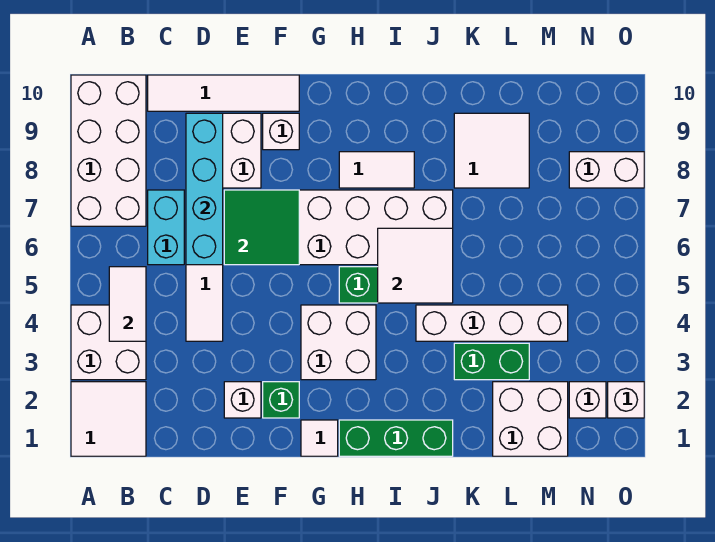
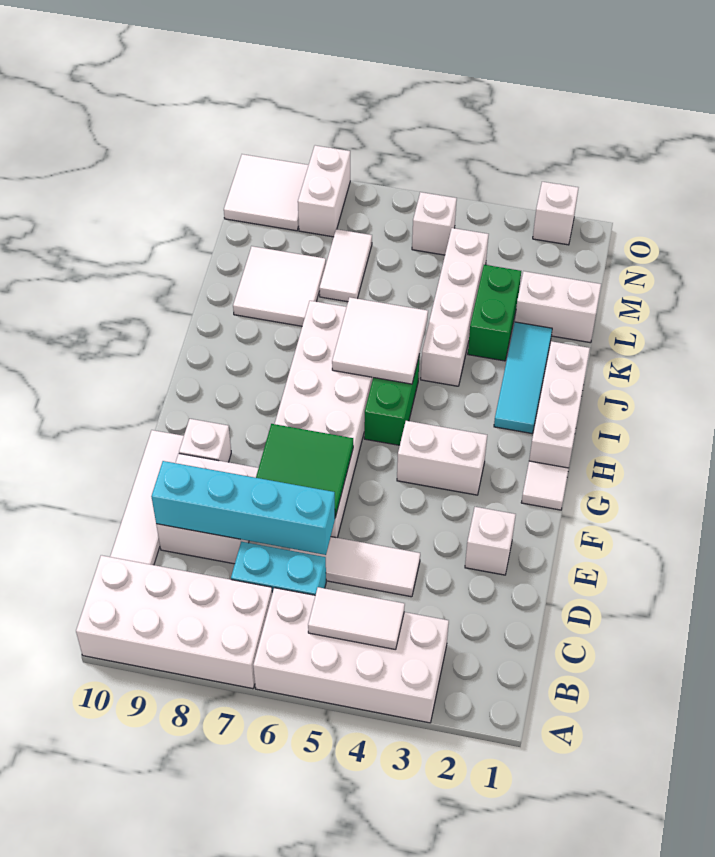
white tile A1:B2 level 1 -> white tile N9:O10 level 1
white brick A3:B4 level 1 -> white brick A3:B6 level 1
green brick F2 level 1 -> none
white brick G3:H4 level 1 -> white brick G3:G4 level 1
green brick H1:J1 level 1 -> white brick H1:J1 level 1
white tile H8:I8 level 1 -> white tile L7:M7 level 1
none -> cyan tile I2:K2 level 1
white brick L1:M2 level 1 -> white brick L1:L2 level 1
white brick N2 level 1 -> white brick N5 level 1

